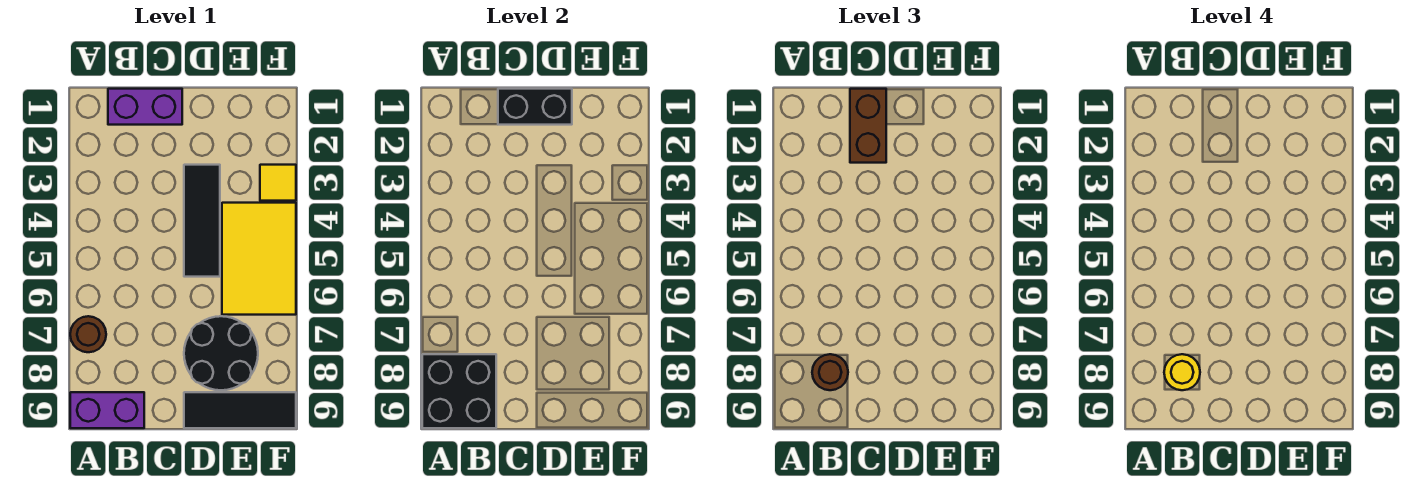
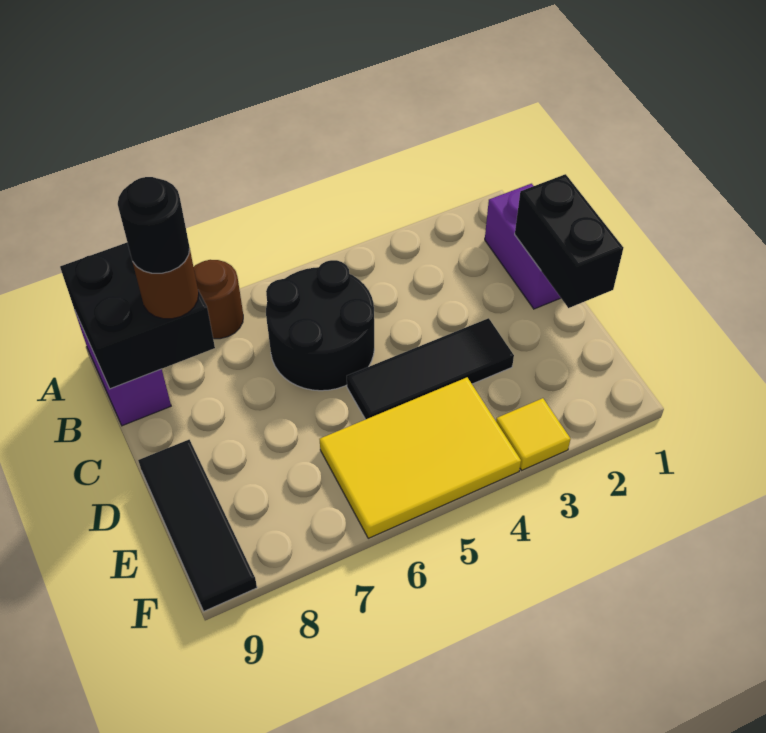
yellow round brick B8 level 4 -> black round brick B8 level 4
brown brick C1:C2 level 3 -> none
black round brick D7:E8 level 1 -> black round brick B5:C6 level 1

